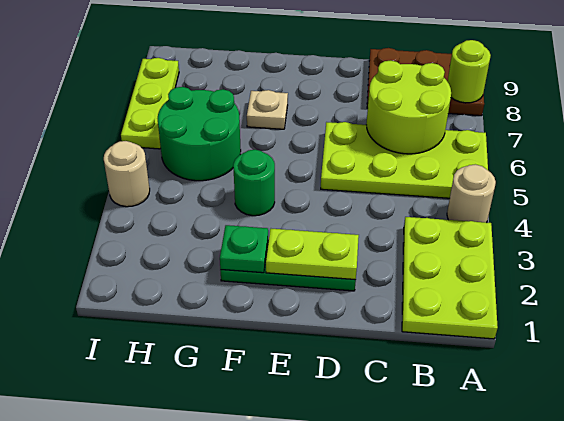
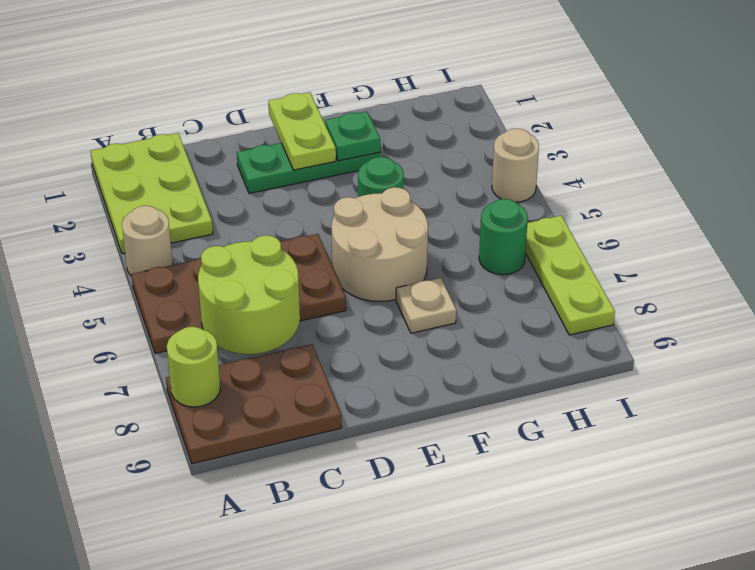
lime plate A5:D6 level 1 -> brown plate A5:D6 level 1
lime plate D2:E2 level 2 -> lime plate E1:E2 level 2
none -> tan round brick E5:F6 level 1
green round brick G5:H6 level 1 -> green round brick H6 level 1

